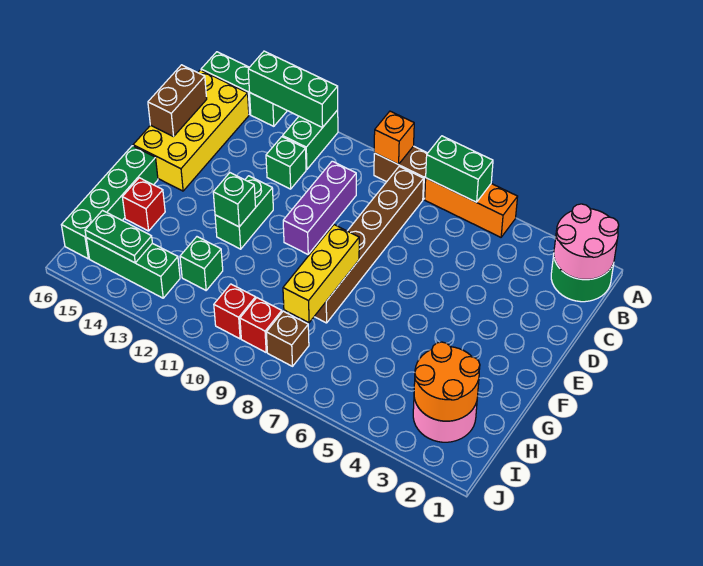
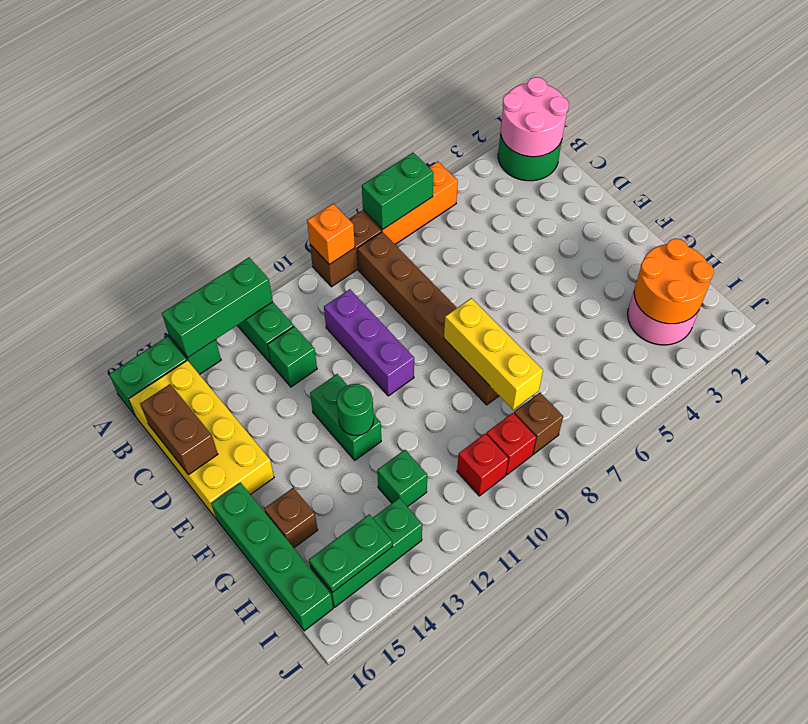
green brick F12 level 2 -> green round brick F12 level 2
red brick G15 level 1 -> brown brick G15 level 1

